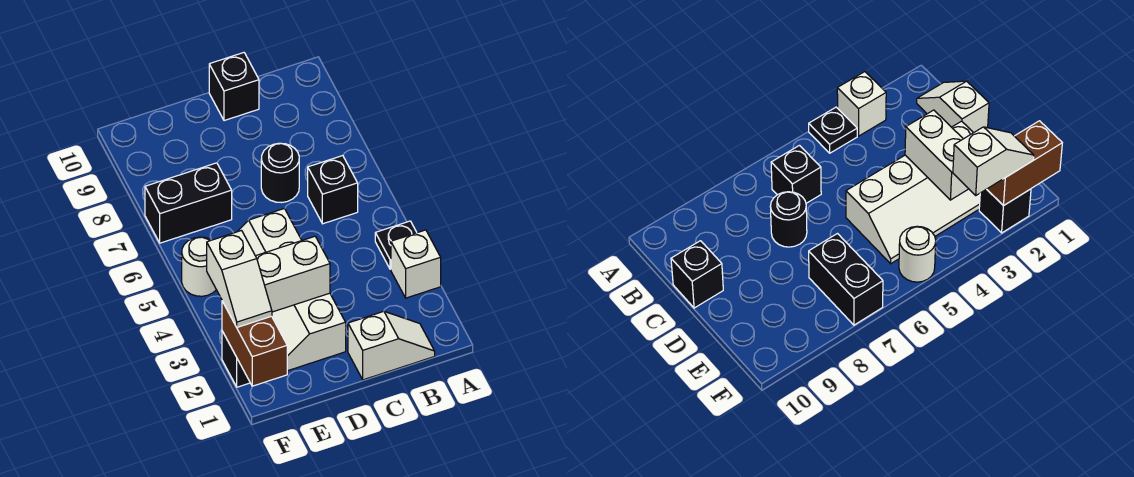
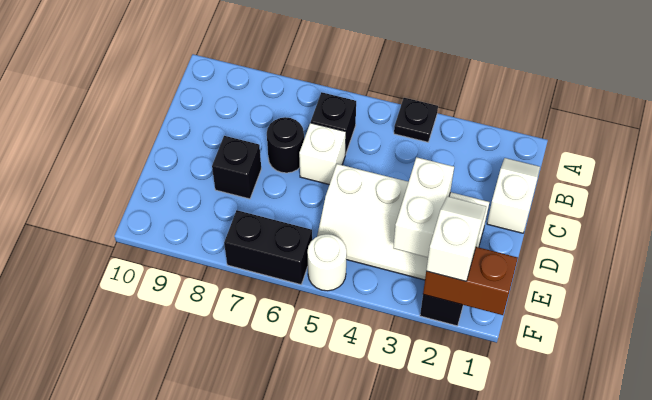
white brick A3 level 1 -> white brick C6 level 1
black brick C10 level 1 -> black brick D8 level 1
black brick E7:F7 level 1 -> black brick F6:F7 level 1
white slope F2:F3 level 3 top 3 -> white slope E2:F2 level 3 top F

